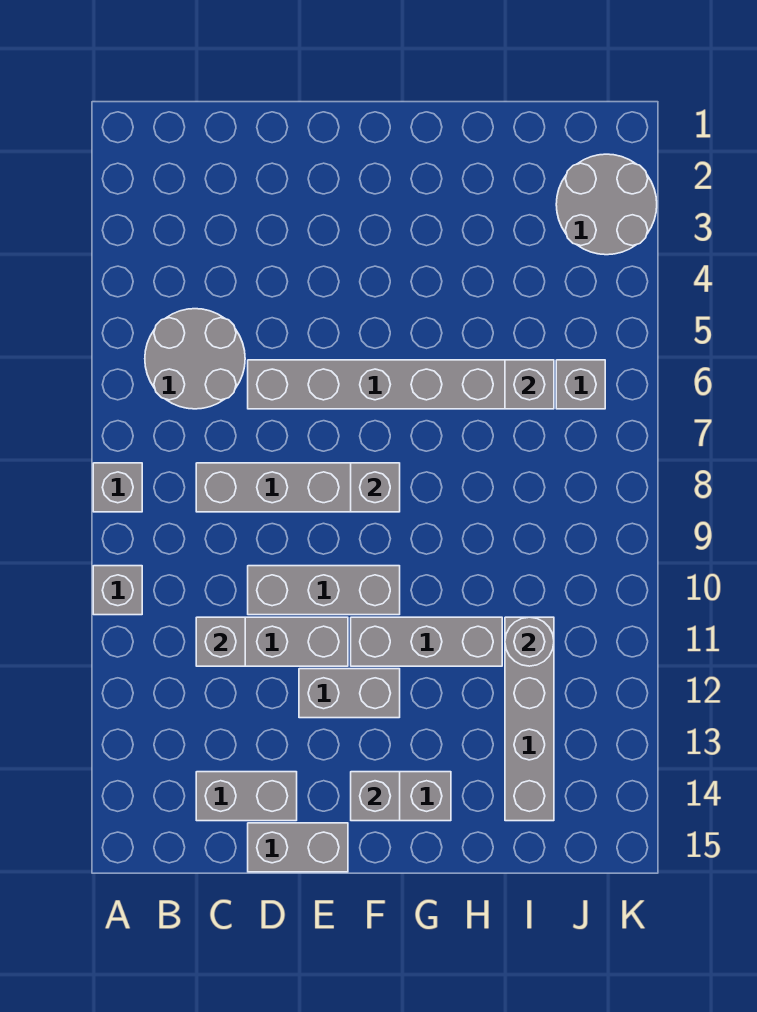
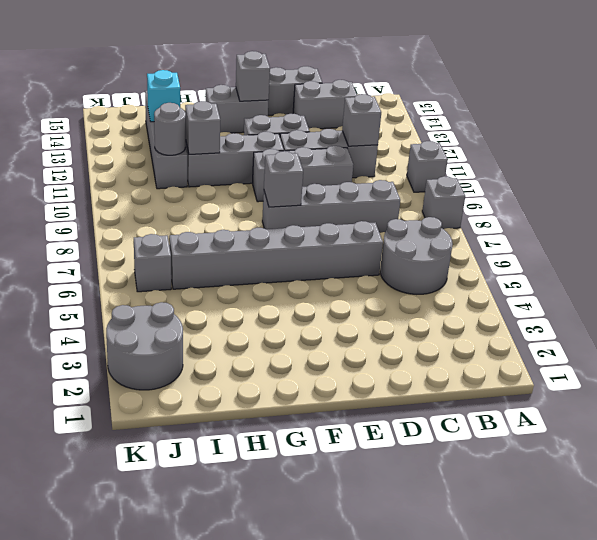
grey brick I6 level 2 -> grey brick H11 level 2
none -> cyan brick I13 level 2

